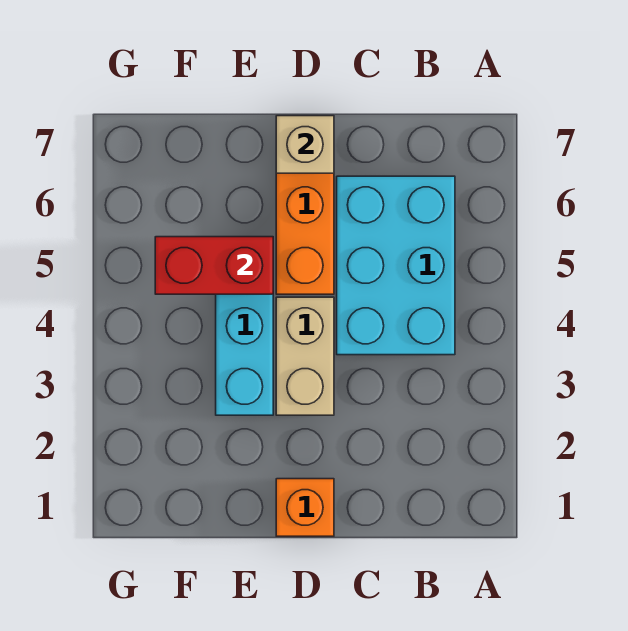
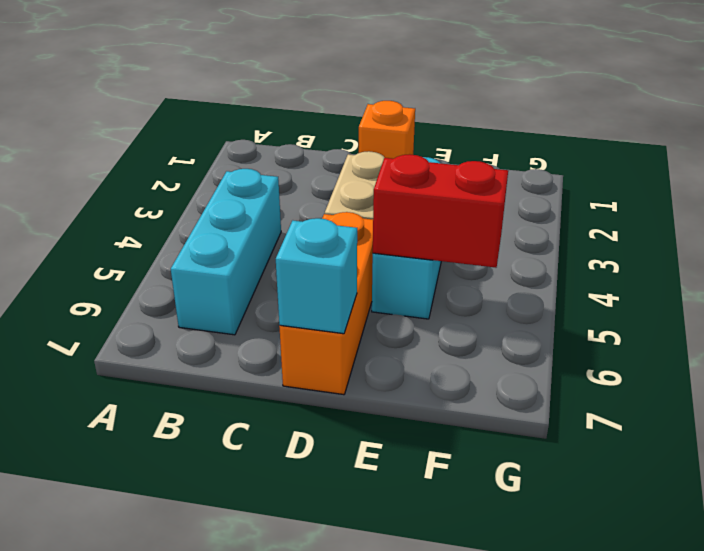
cyan brick B4:C6 level 1 -> cyan brick B4:B6 level 1
tan brick D7 level 2 -> cyan brick D7 level 2

